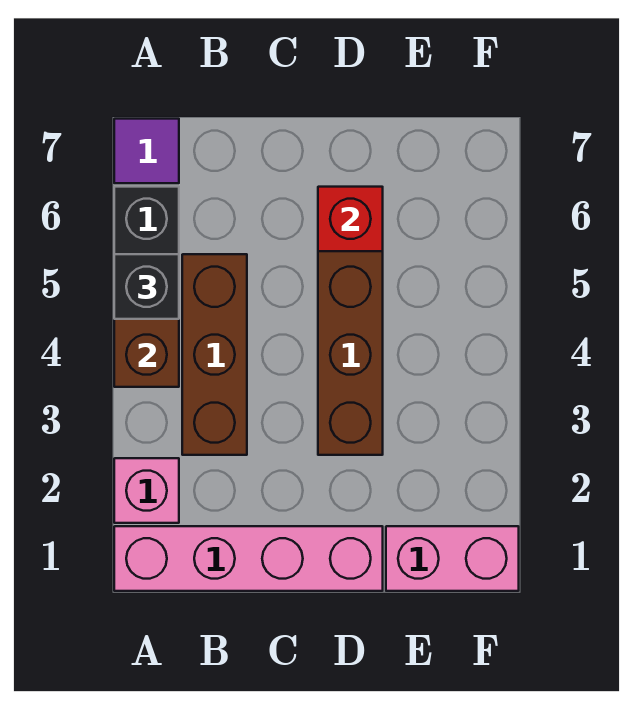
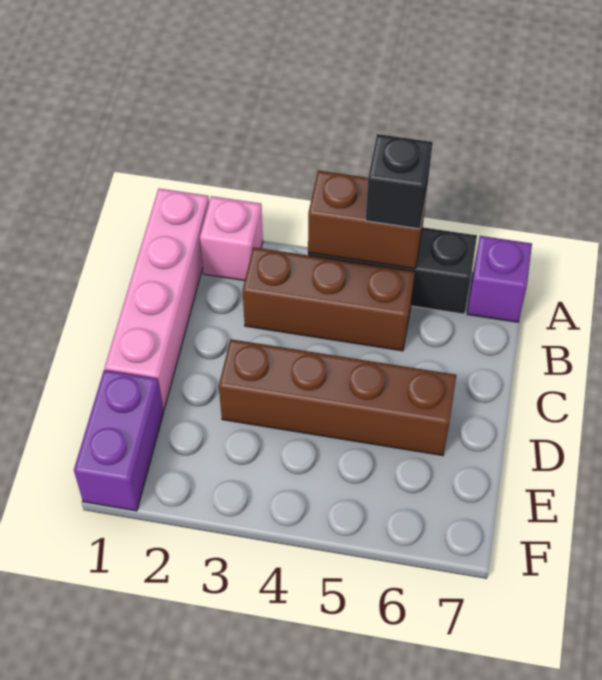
purple tile A7 level 1 -> purple brick A7 level 1
red brick D6 level 2 -> none
pink brick E1:F1 level 1 -> purple brick E1:F1 level 1

